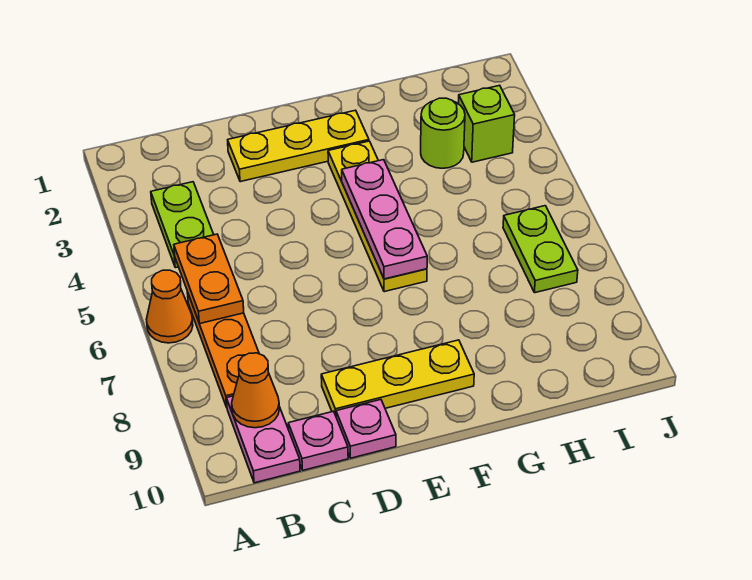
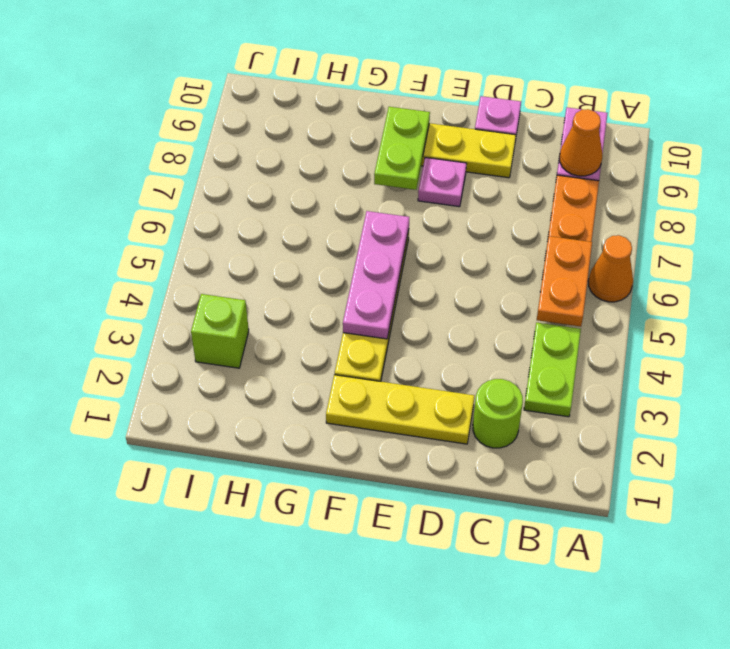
pink plate C10 level 1 -> pink plate E8 level 1
lime round brick H3 level 1 -> lime round brick C2 level 1
lime plate I6:I7 level 1 -> lime plate F8:F9 level 2

